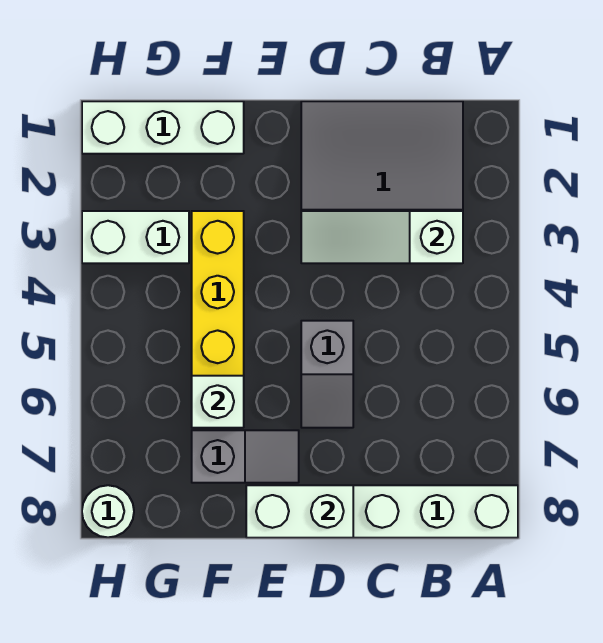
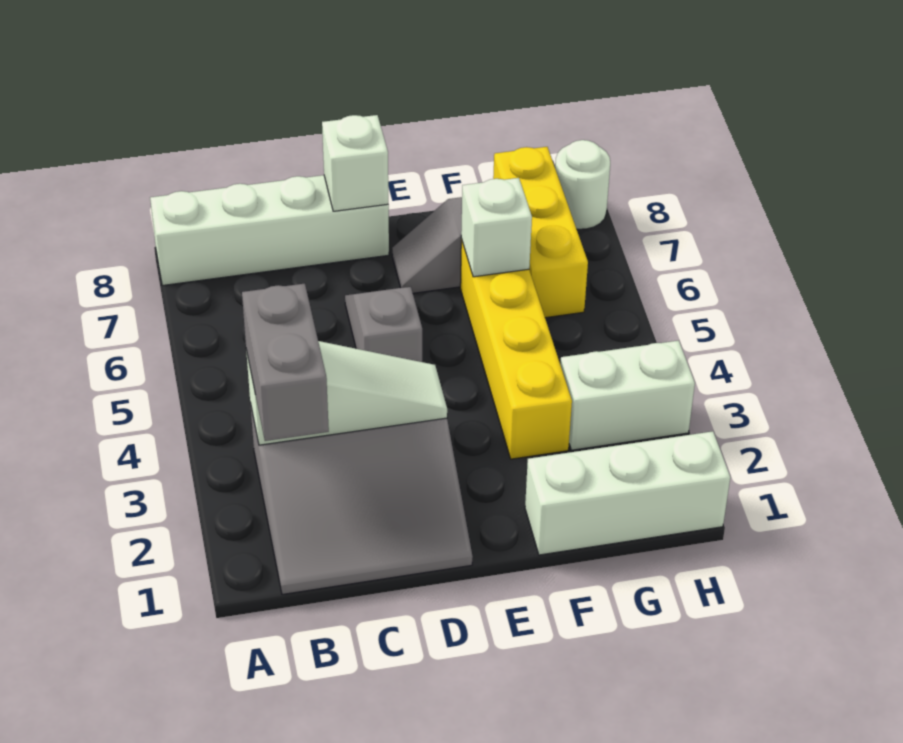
none -> grey brick B2:B3 level 3
white brick D8:E8 level 2 -> white brick D8 level 2
none -> yellow brick G6:G8 level 1

